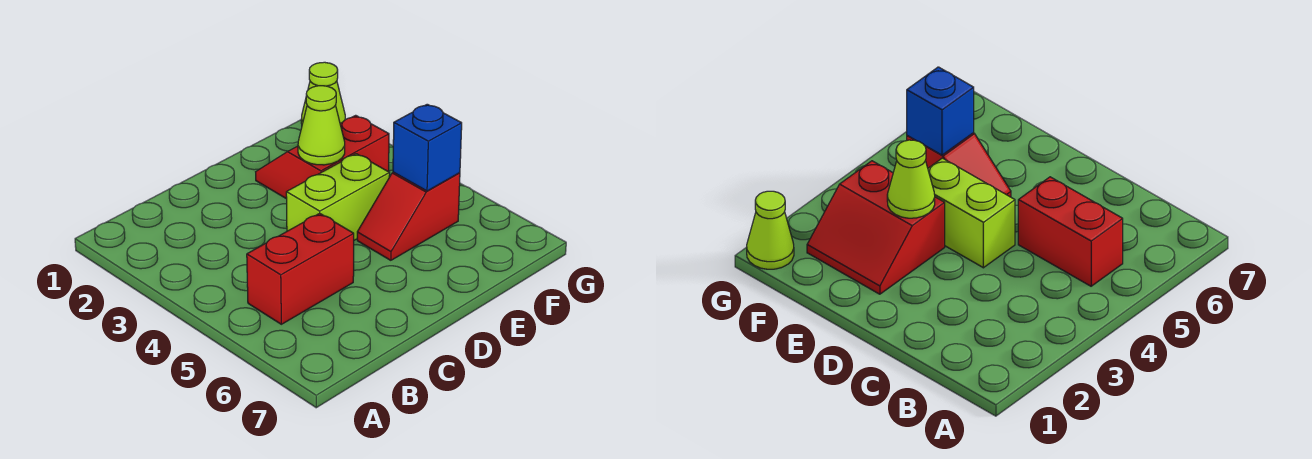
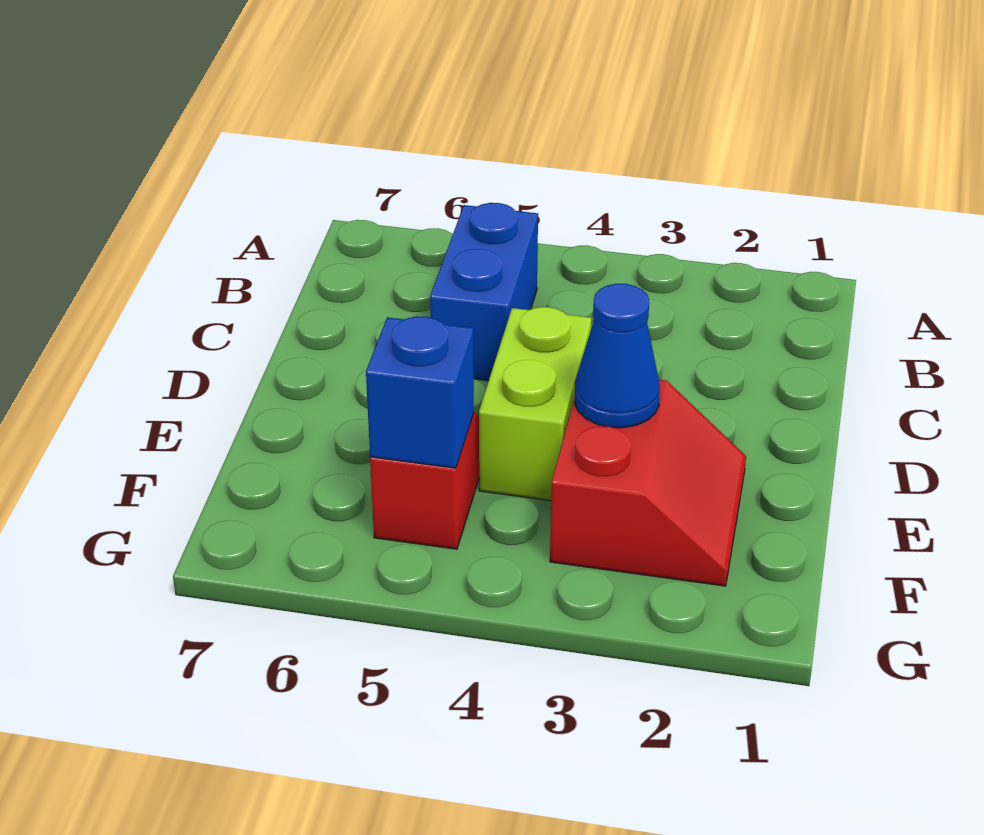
red brick B5:C5 level 1 -> blue brick B5:C5 level 1
lime cone E3 level 2 -> blue cone E3 level 2
lime cone G1 level 1 -> none

